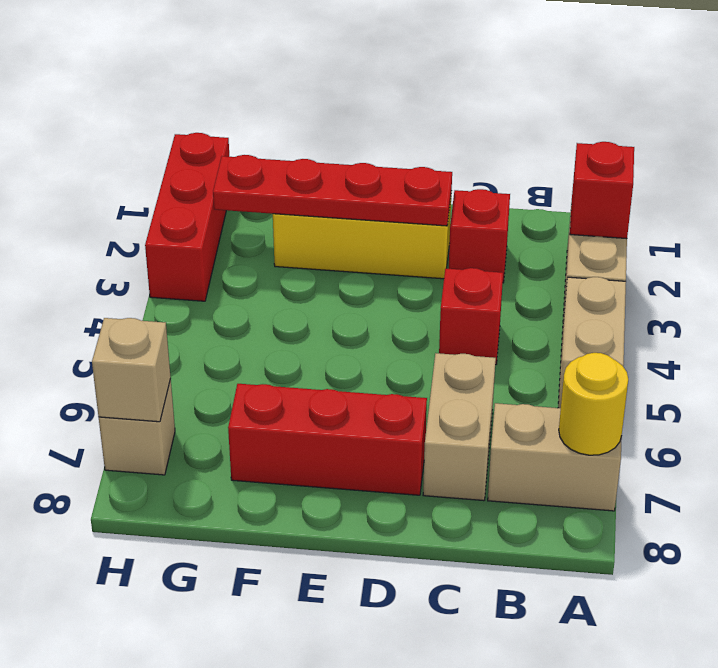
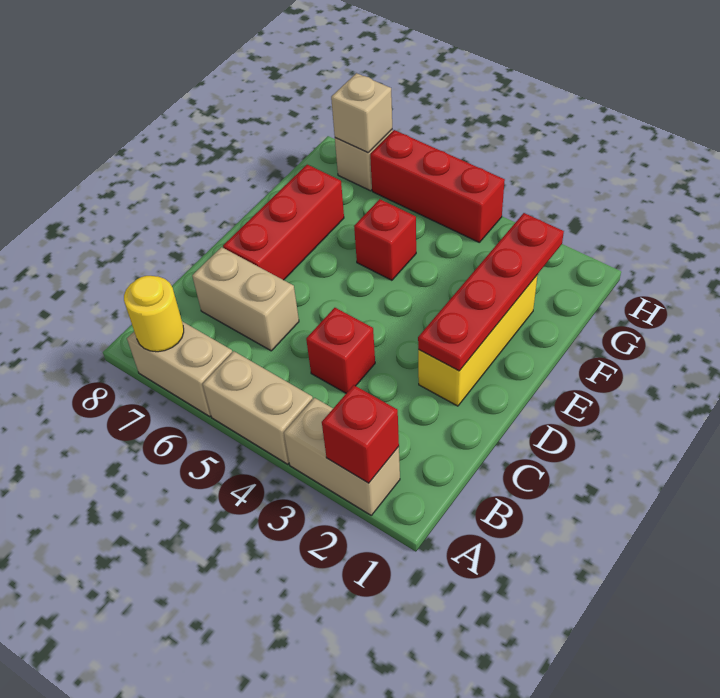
tan brick A7:B7 level 1 -> tan brick A6:A7 level 1
red brick C2 level 1 -> red brick F5 level 1
red brick H1:H3 level 1 -> red brick H4:H6 level 1

